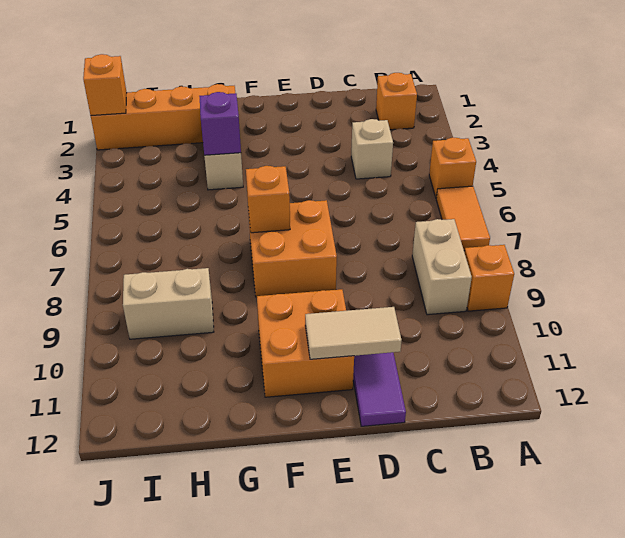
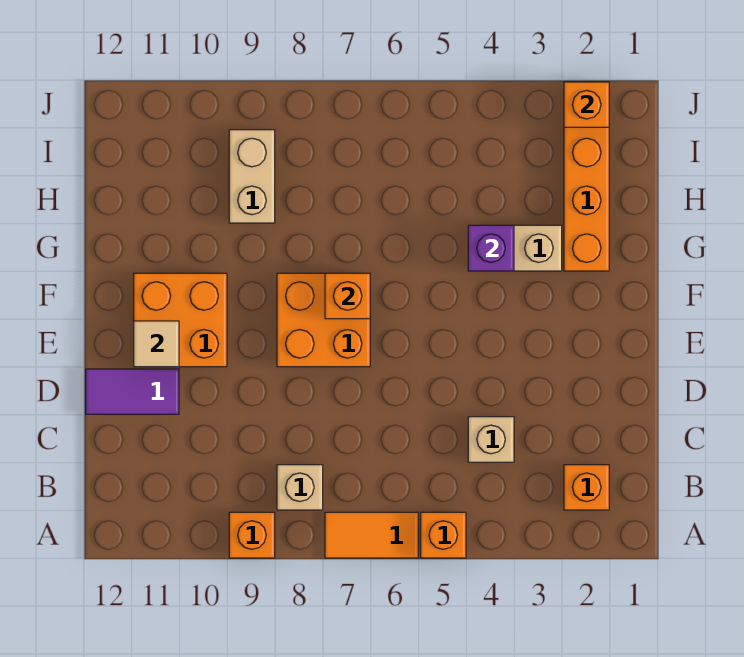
tan brick B8:B9 level 1 -> tan brick B8 level 1
tan tile D11:E11 level 2 -> tan tile E11 level 2

